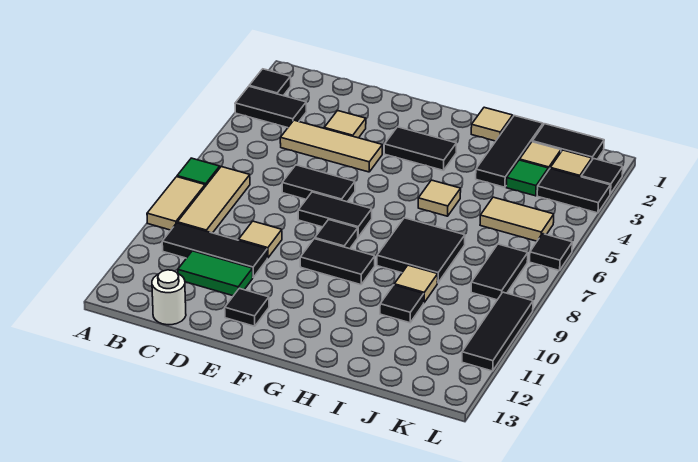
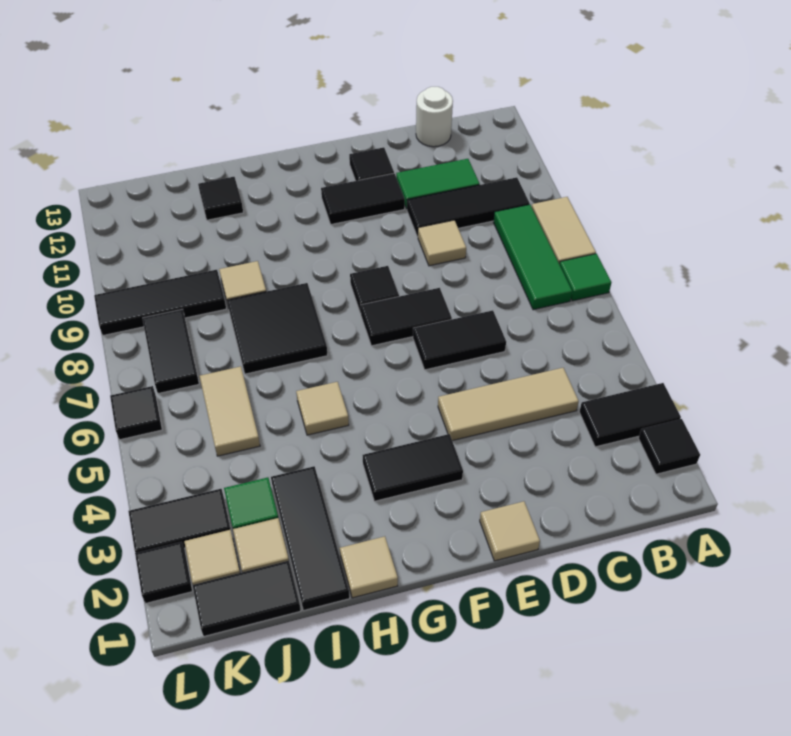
tan tile B7:B9 level 1 -> green tile B7:B9 level 1
tan tile D3 level 1 -> tan tile E1 level 1
black tile F9:G9 level 1 -> black tile E11:F11 level 1
black tile I10 level 1 -> black tile I12 level 1
tan tile J5:K5 level 1 -> tan tile J5:J6 level 1
black tile L9:L11 level 1 -> black tile J9:L9 level 1

